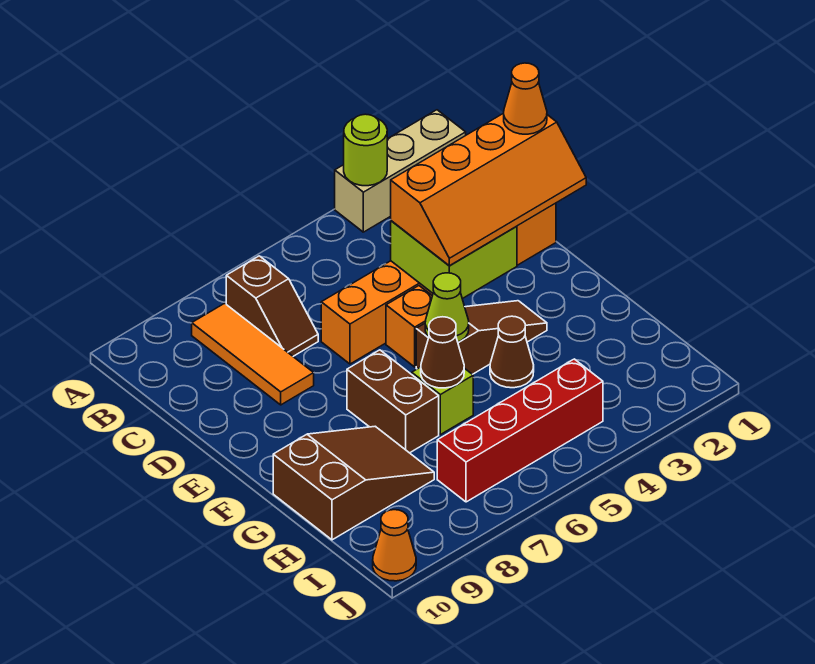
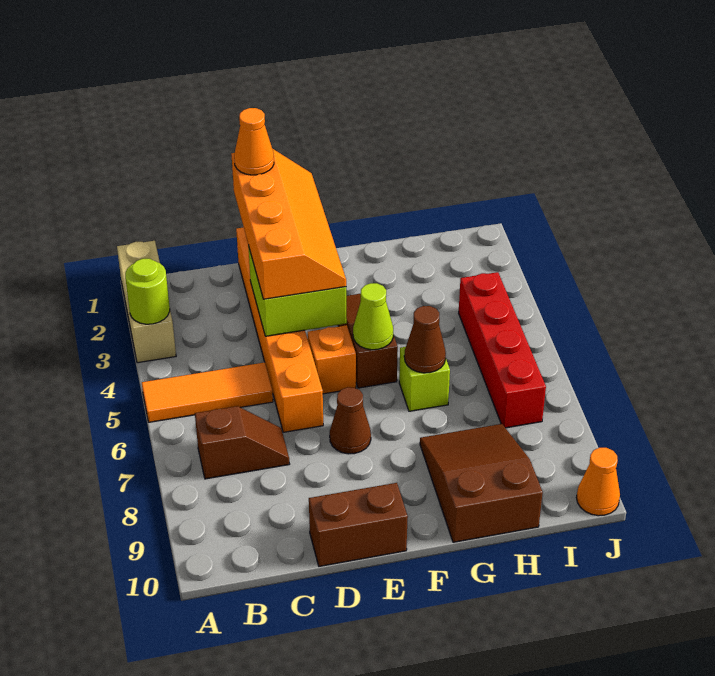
orange tile B8:D8 level 1 -> orange tile A5:C5 level 1
brown brick F7:G7 level 1 -> brown brick D10:E10 level 1
brown cone G4 level 1 -> brown cone E7 level 1

